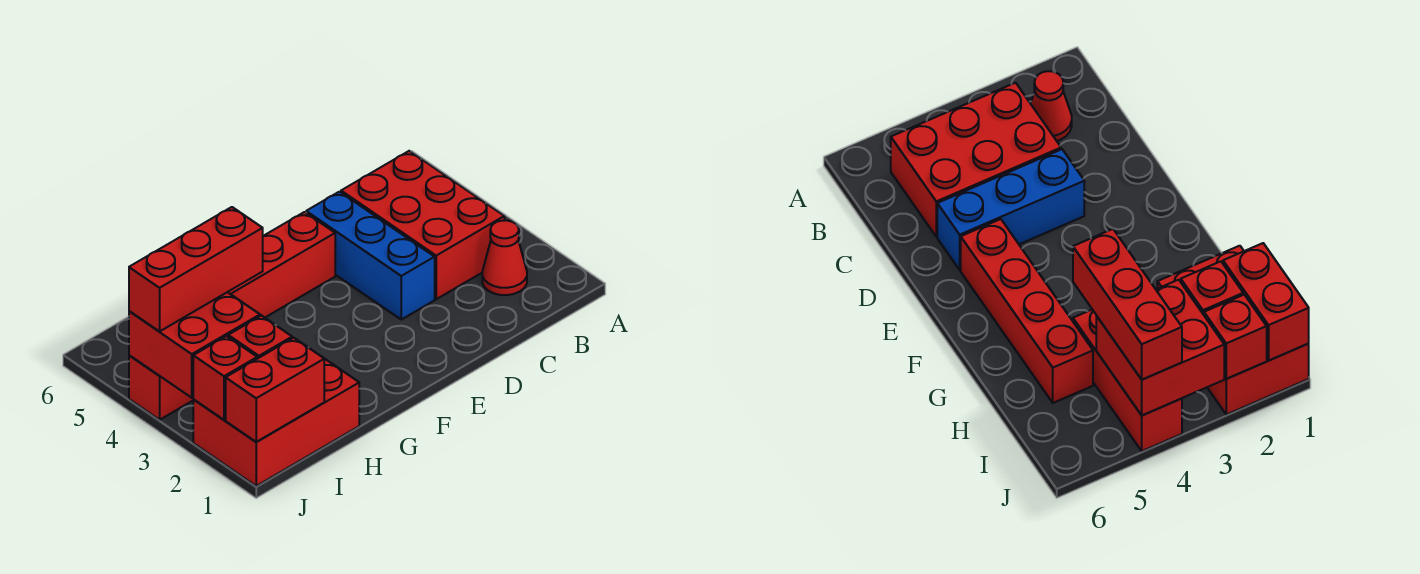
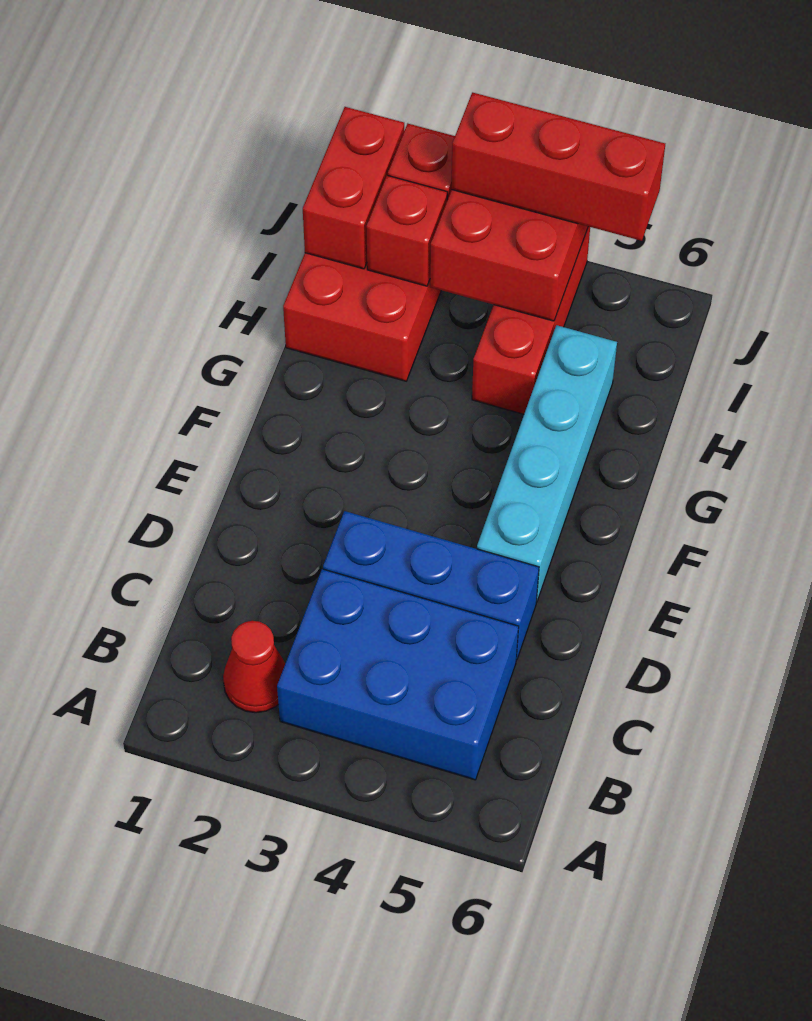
red brick B3:C5 level 1 -> blue brick B3:C5 level 1
red brick E5:H5 level 1 -> cyan brick E5:H5 level 1
red brick H4:J4 level 3 -> red brick J3:J5 level 3

